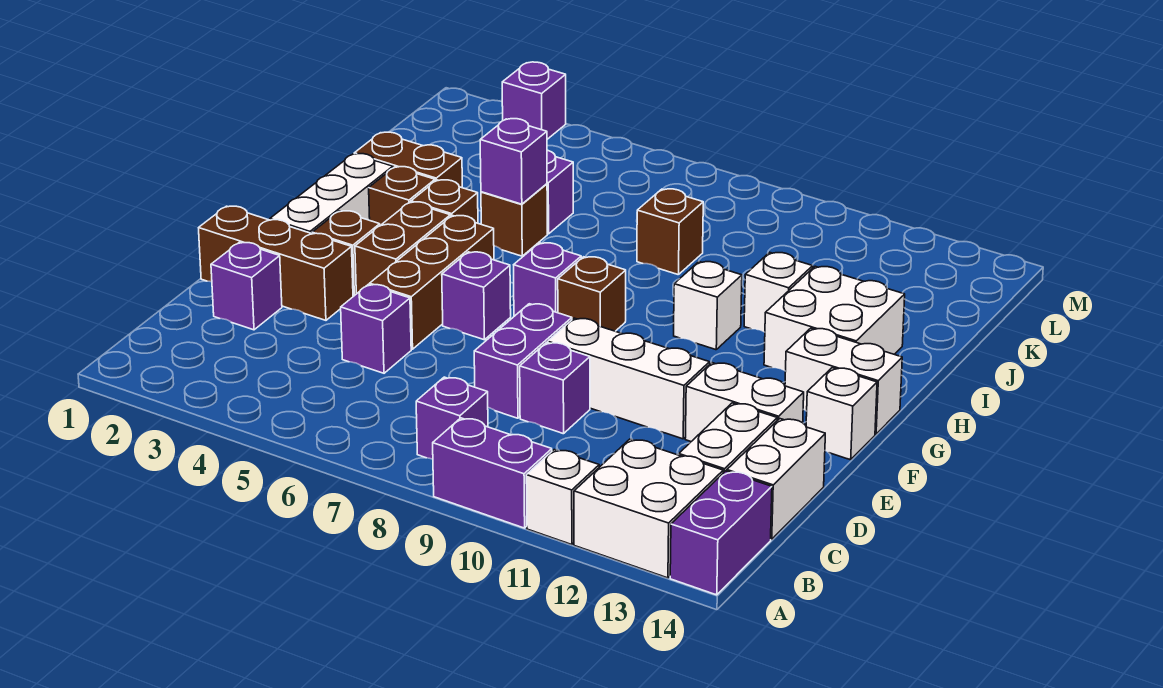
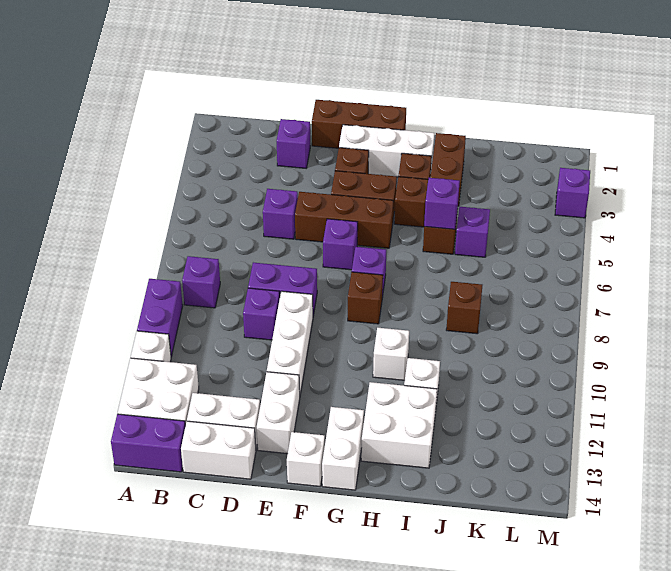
brown brick E1:E3 level 1 -> brown brick E1:G1 level 1

